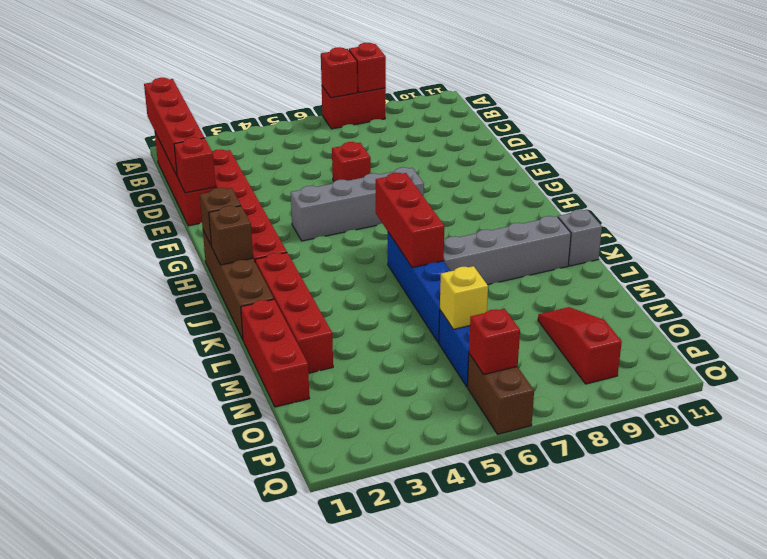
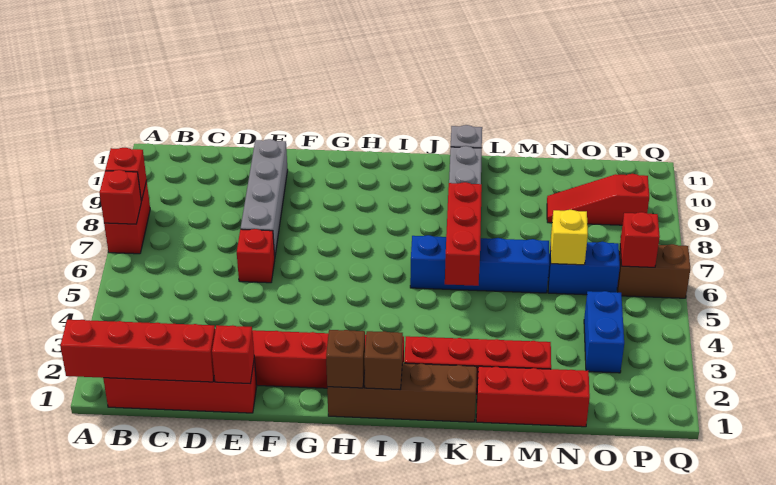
grey brick G4:G7 level 1 -> grey brick E7:E10 level 1
red brick I6:K6 level 2 -> red brick K5:K7 level 2
none -> blue brick O3:O4 level 1

